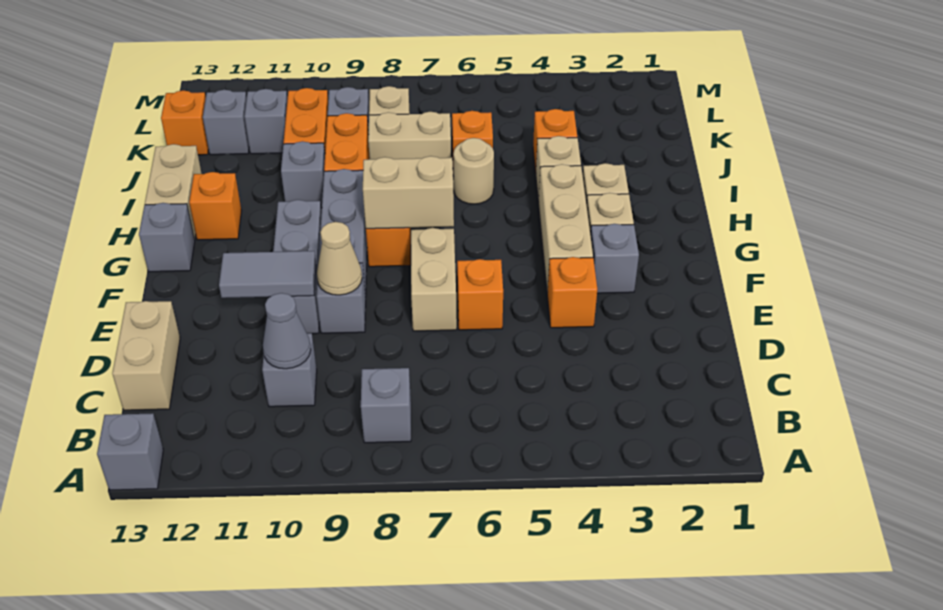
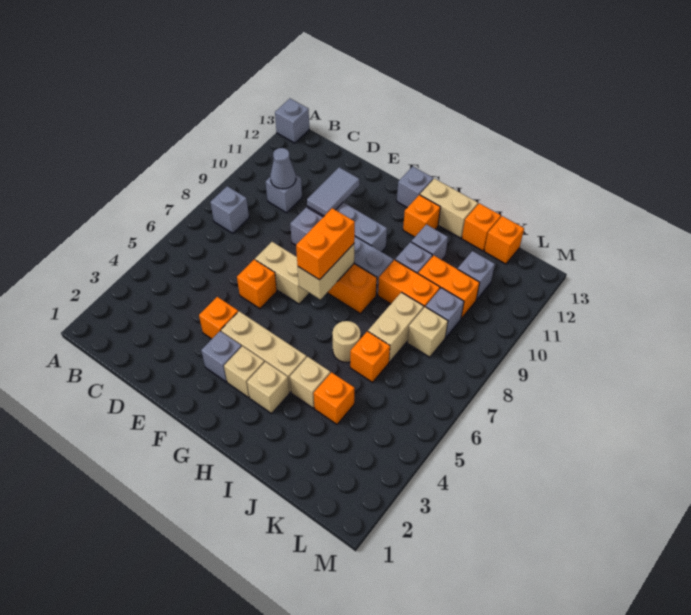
tan brick C13:D13 level 1 -> none
tan cone E9 level 2 -> none
none -> orange brick G7:G8 level 3
none -> orange brick J13 level 1
grey brick K12 level 1 -> grey brick I11 level 1

